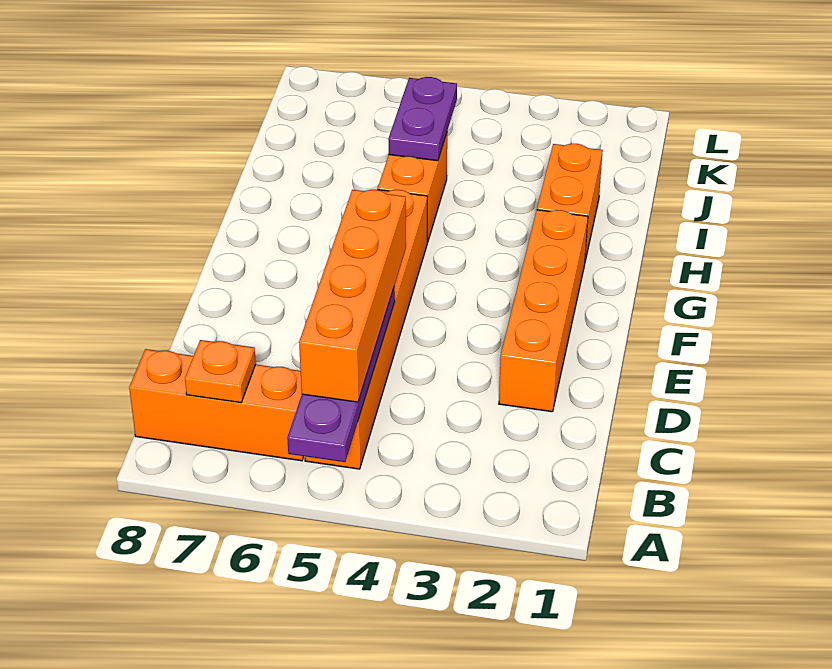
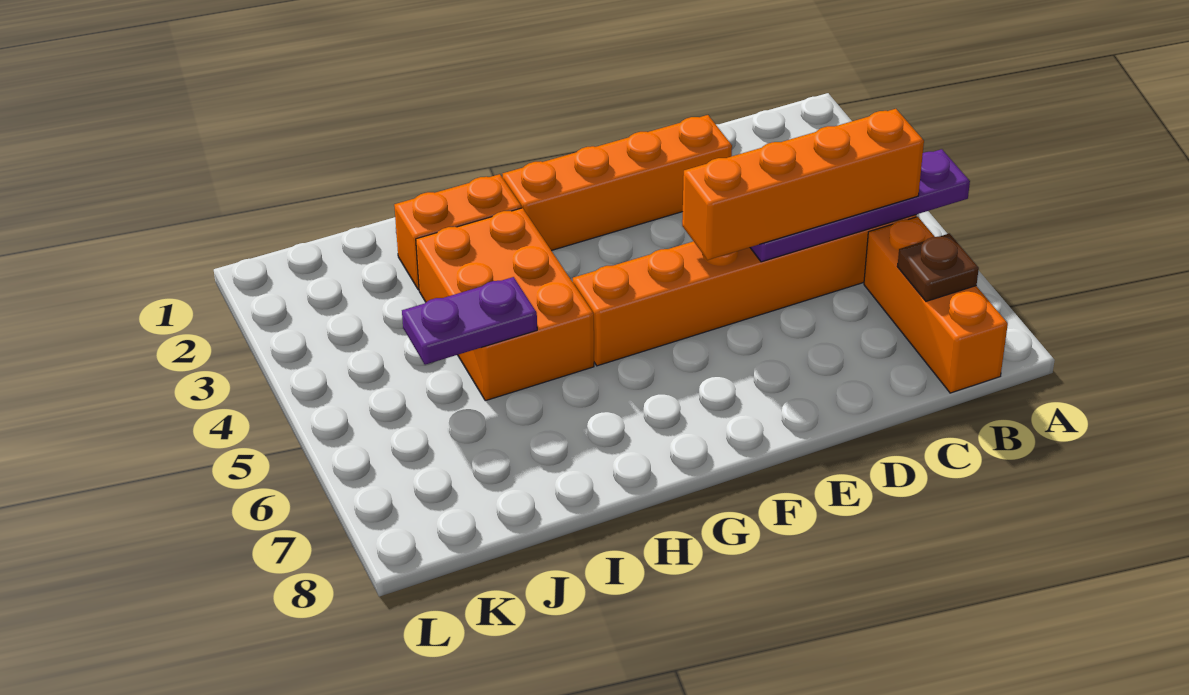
orange plate B7 level 2 -> brown plate B7 level 2
orange brick H5:I5 level 1 -> orange brick H3:I5 level 1

